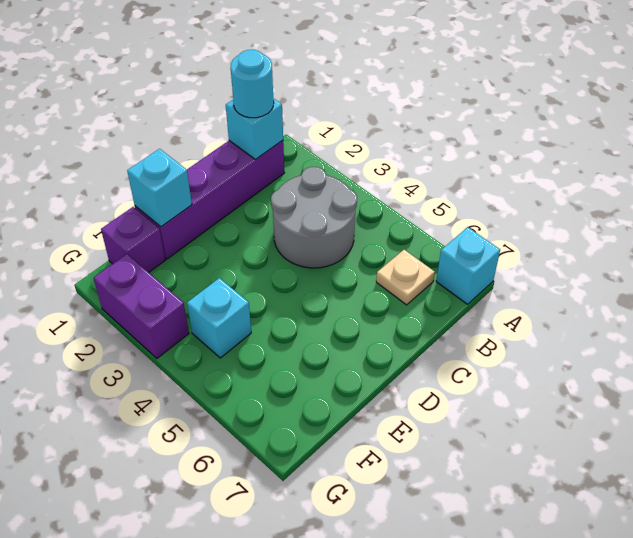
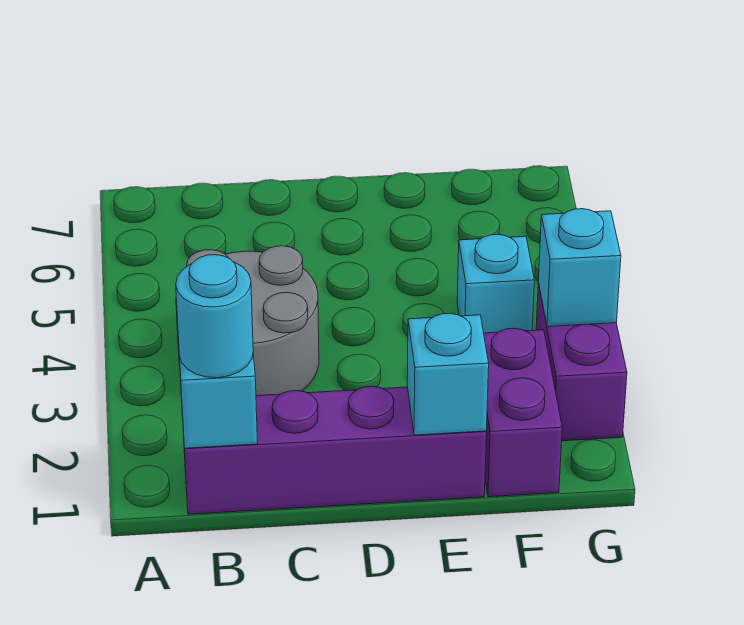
cyan brick A7 level 1 -> cyan brick G3 level 2
tan plate B6 level 1 -> none
purple brick F1 level 1 -> purple brick F1:F2 level 1

